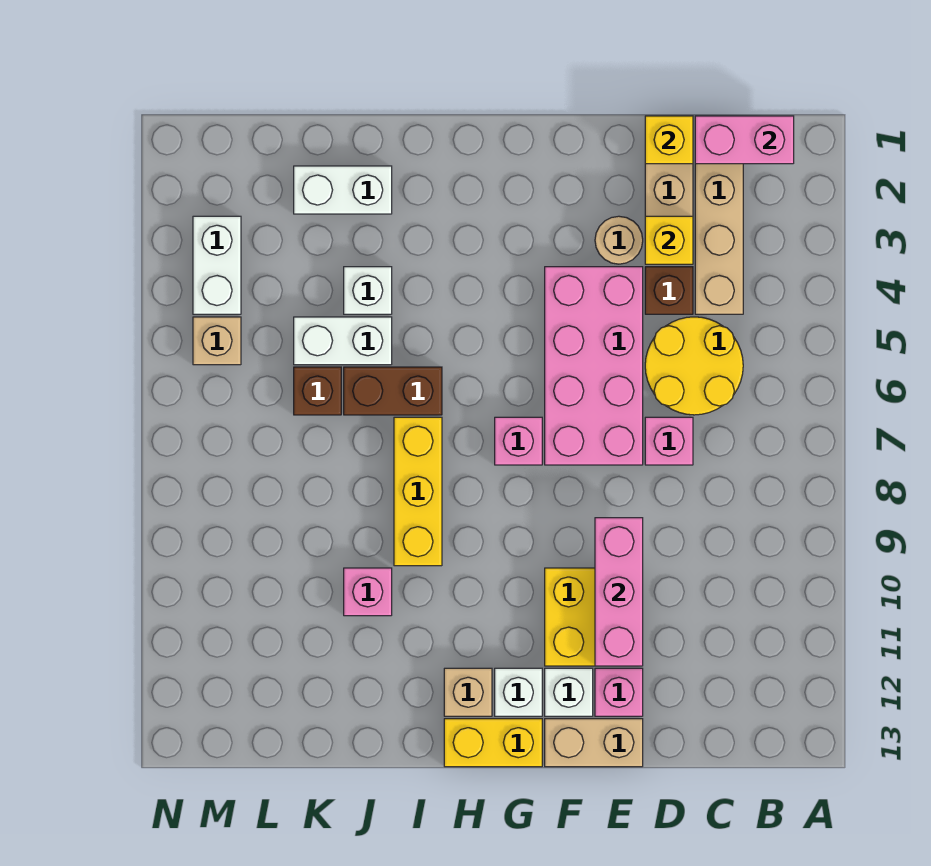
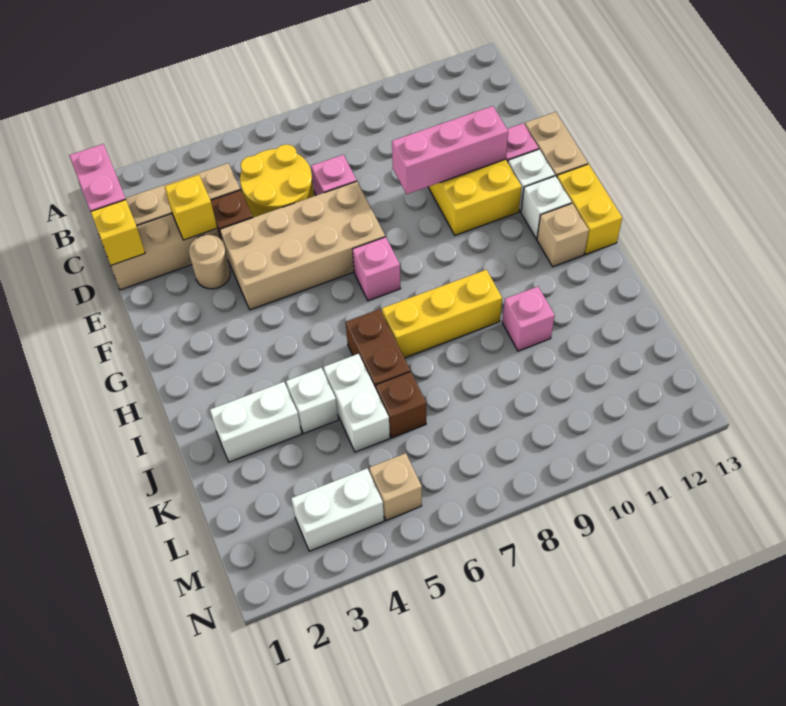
pink brick E4:F7 level 1 -> tan brick E4:F7 level 1
white brick J2:K2 level 1 -> white brick J2:J3 level 1

